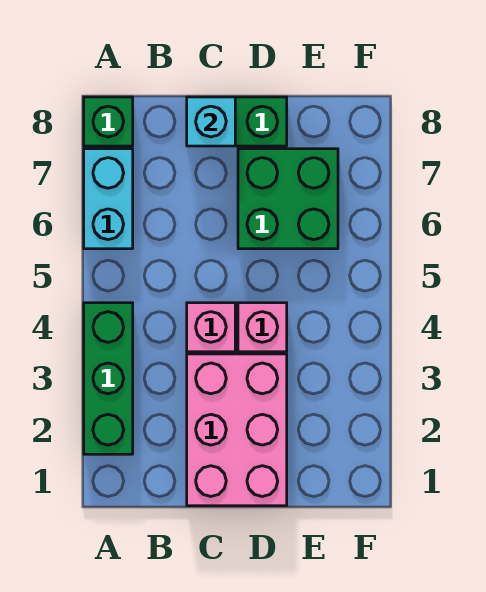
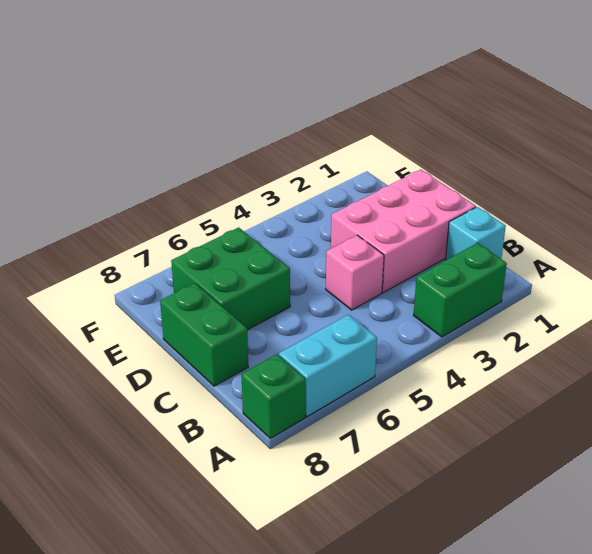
green brick A2:A4 level 1 -> green brick A2:A3 level 1
cyan brick C8 level 2 -> cyan brick B1 level 1
pink brick D4 level 1 -> none

